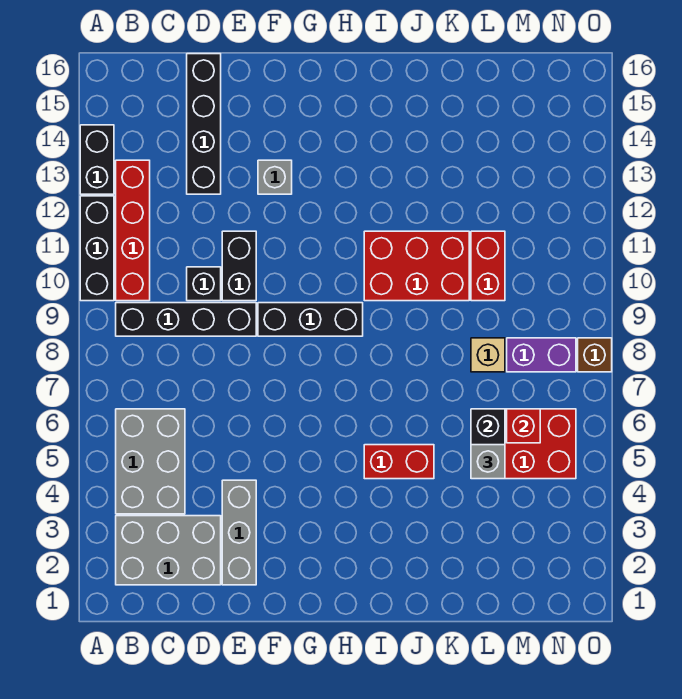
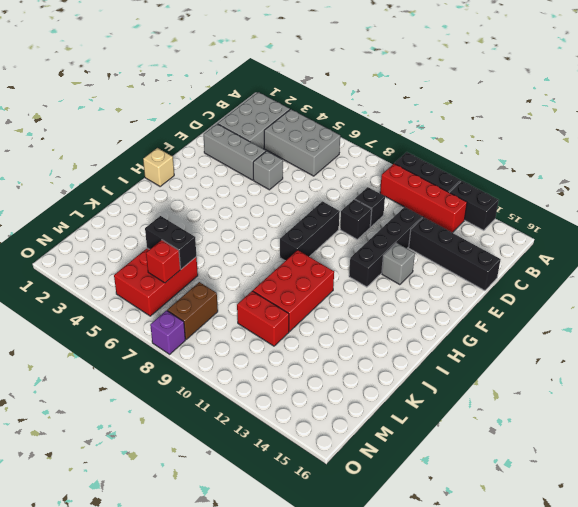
black brick B9:E9 level 1 -> black brick D12:G12 level 1
black brick E10:E11 level 1 -> black brick E10 level 1
red brick I5:J5 level 1 -> none
grey brick L5 level 3 -> grey brick E5 level 1
tan brick L8 level 1 -> tan brick H1 level 1
purple brick M8:N8 level 1 -> brown brick M8:N8 level 1
brown brick O8 level 1 -> purple brick O8 level 1

